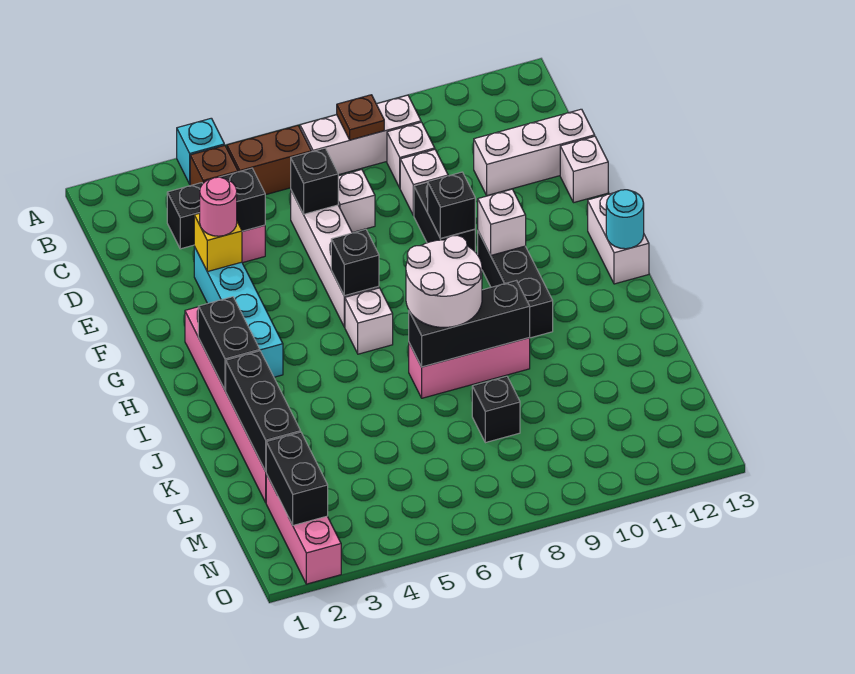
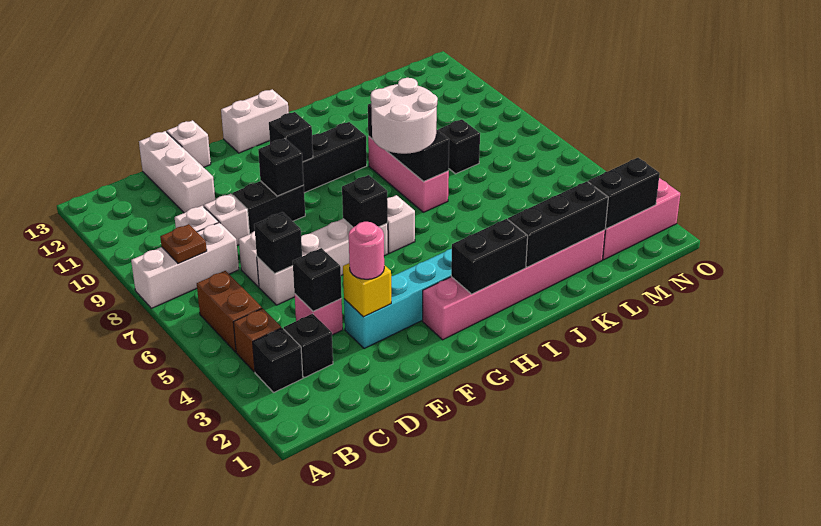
cyan brick A4 level 1 -> none
none -> black brick B3 level 1
white brick B7:B9 level 1 -> white brick A8:C8 level 1
white brick G10 level 2 -> black brick G10 level 2
cyan round brick H13 level 2 -> none

